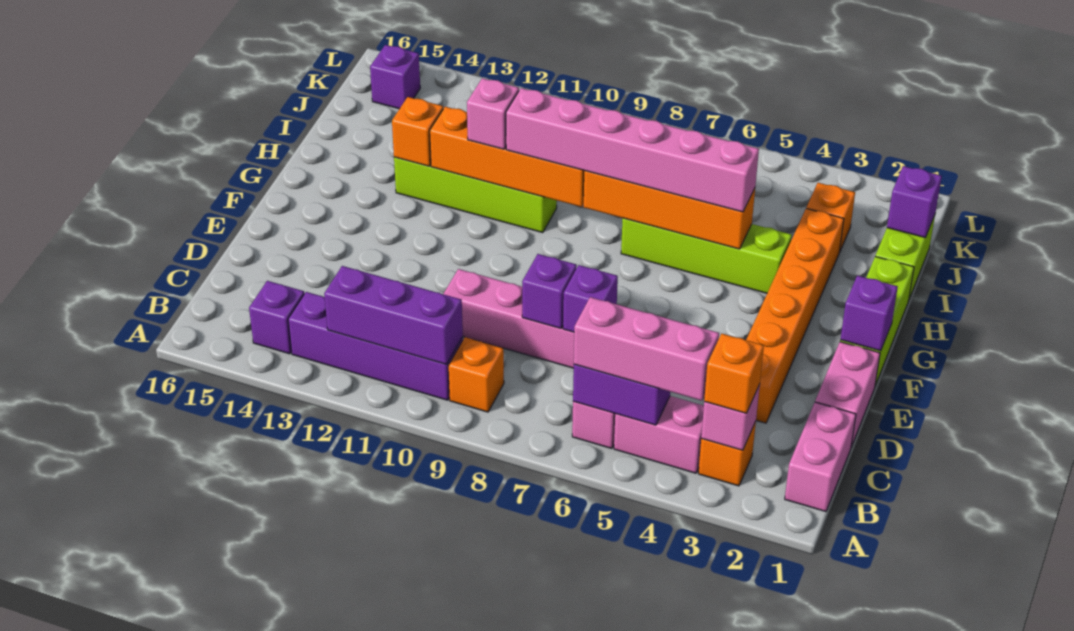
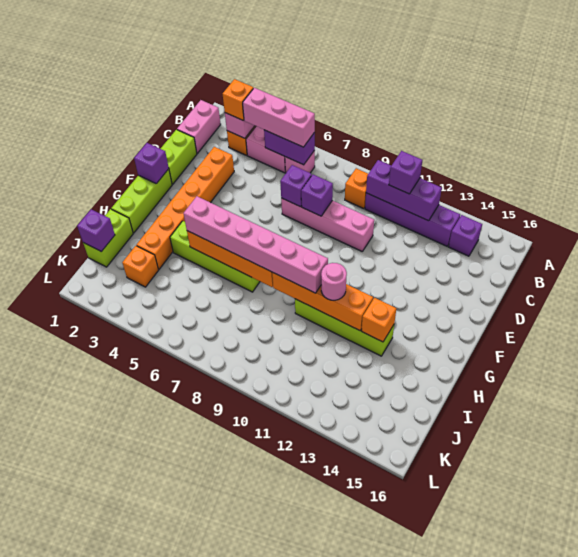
pink brick D1:E1 level 1 -> lime brick D1:E1 level 1
pink brick H11 level 3 -> pink round brick H11 level 3
purple brick K15 level 1 -> purple brick B11 level 3

